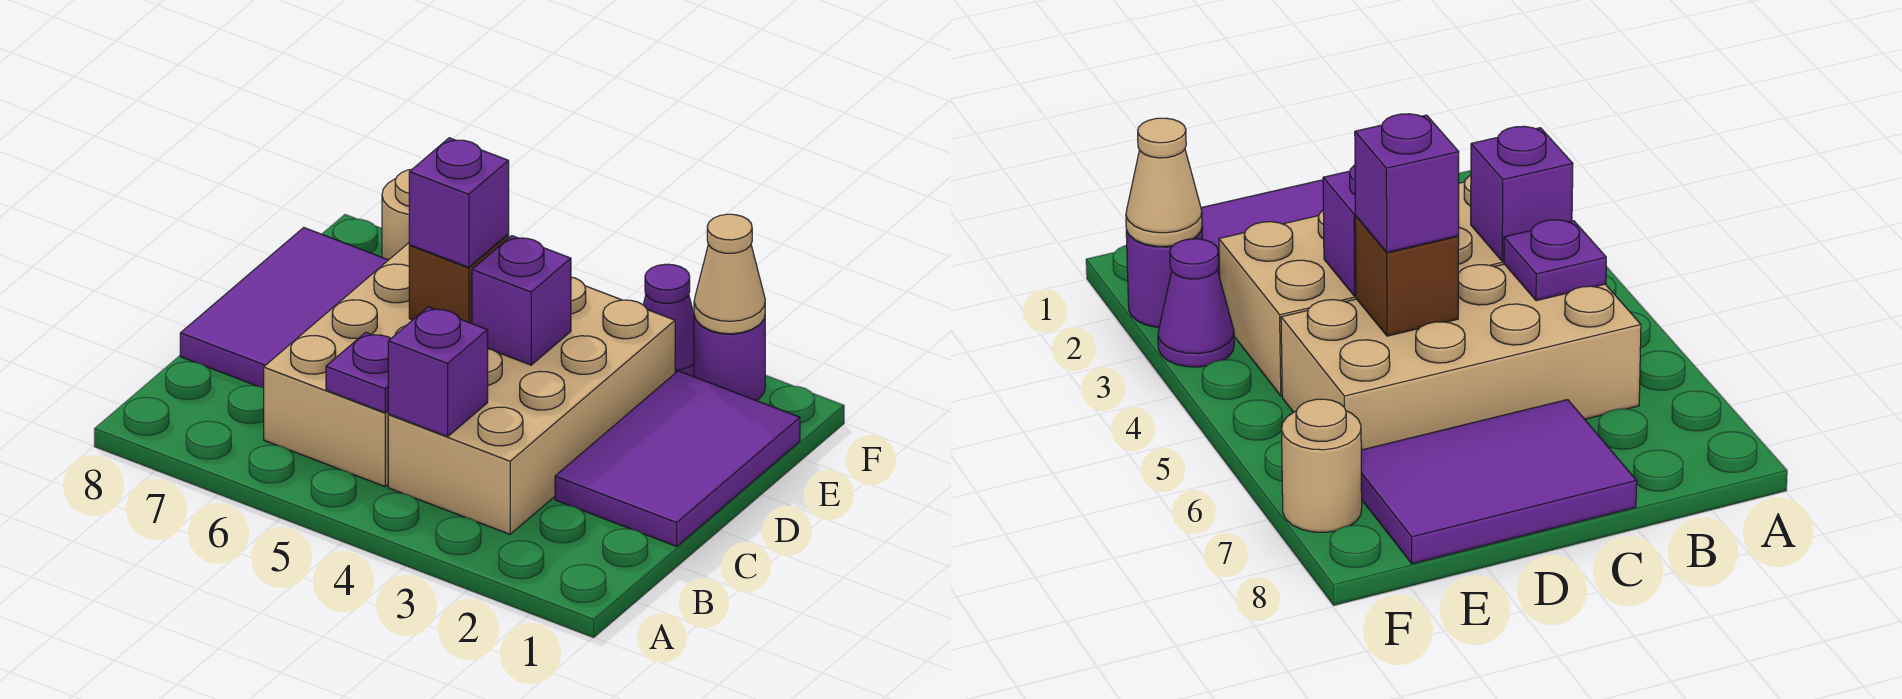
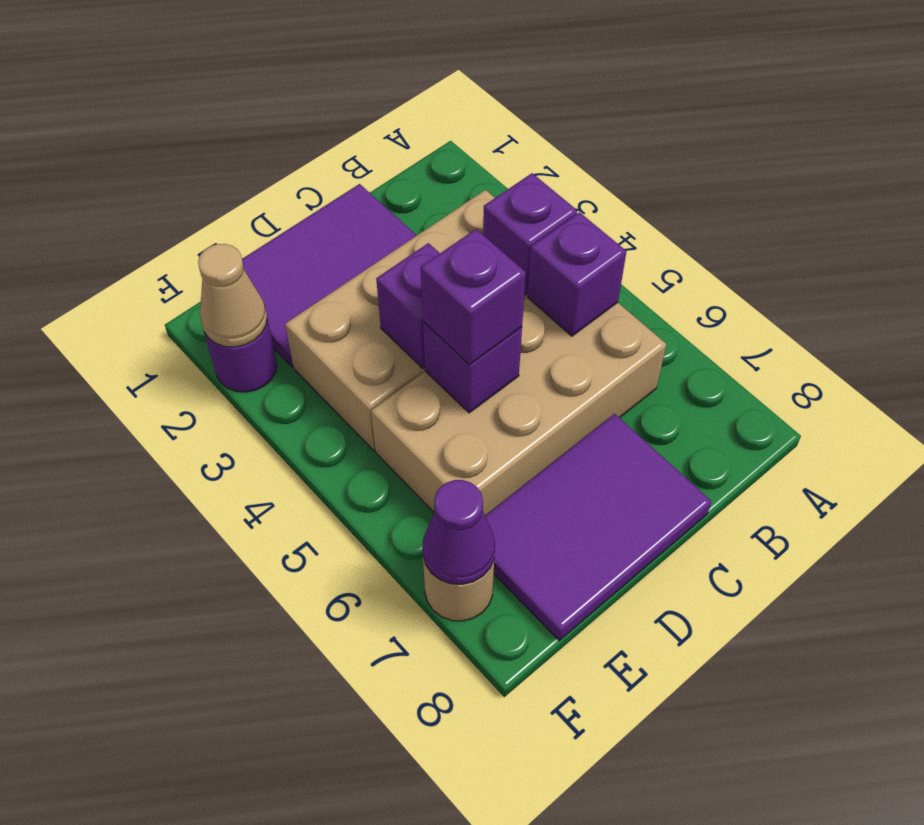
purple plate B5 level 2 -> purple brick B5 level 2
brown brick D5 level 2 -> purple brick D5 level 2
purple cone F3 level 1 -> purple cone F7 level 2

